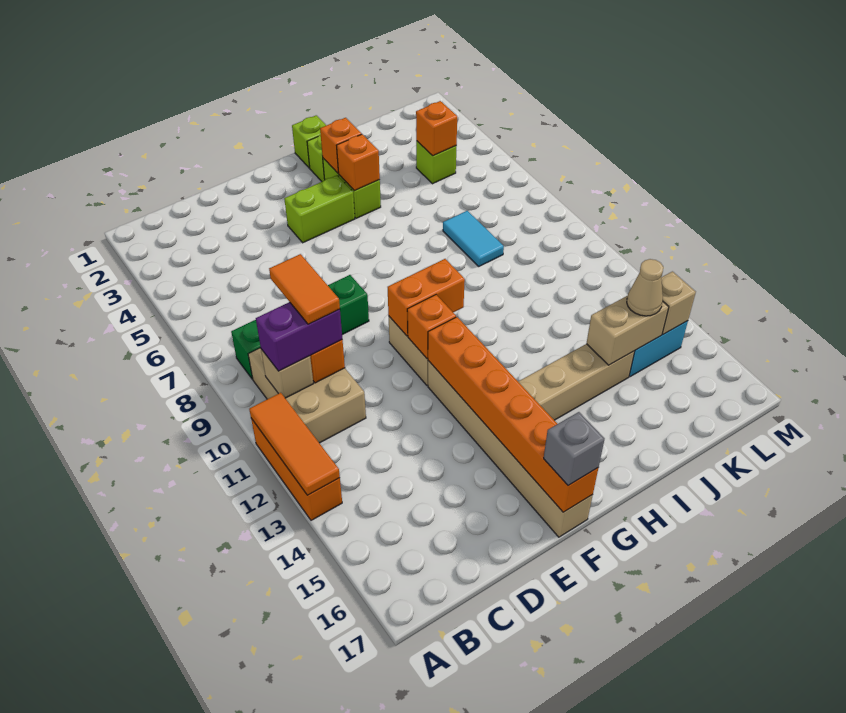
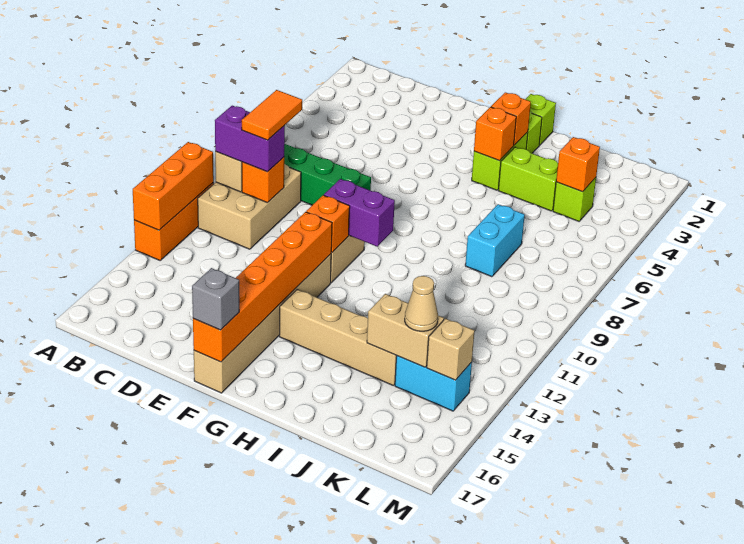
orange tile A11:A13 level 2 -> orange brick A11:A13 level 2
lime brick F4:G4 level 1 -> lime brick I4:J4 level 1
orange brick F10:G10 level 2 -> purple brick F10:G10 level 2
cyan tile J7:J8 level 1 -> cyan brick J7:J8 level 1

